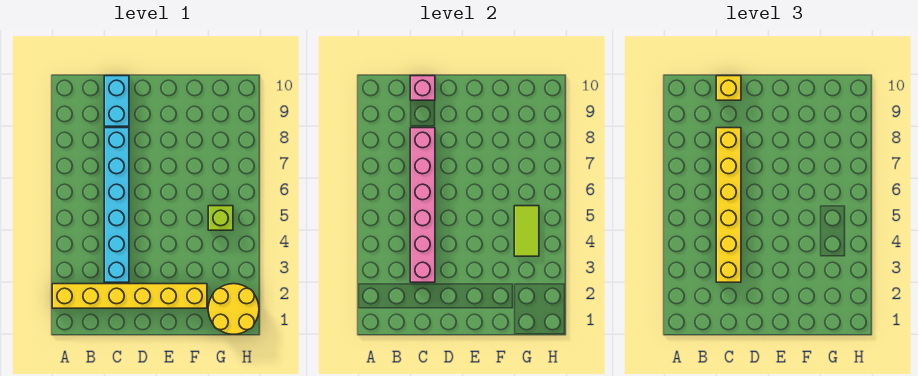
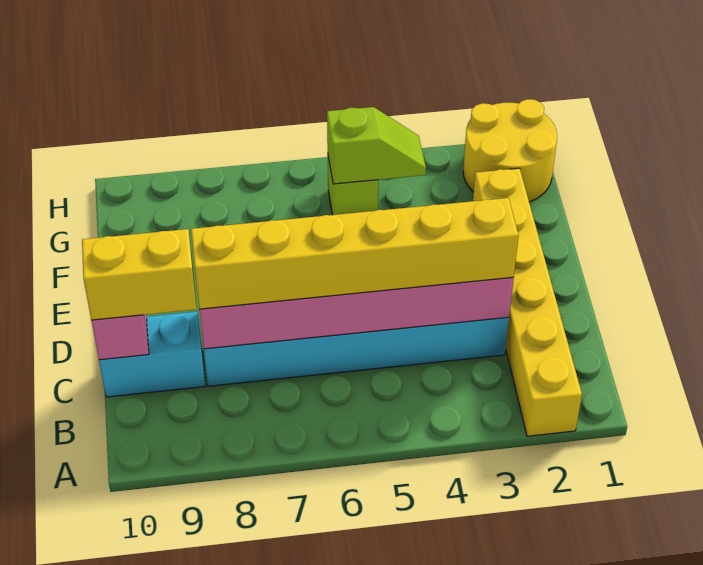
yellow brick C10 level 3 -> yellow brick C9:C10 level 3
lime tile G4:G5 level 2 -> lime slope G4:G5 level 2 top 5

